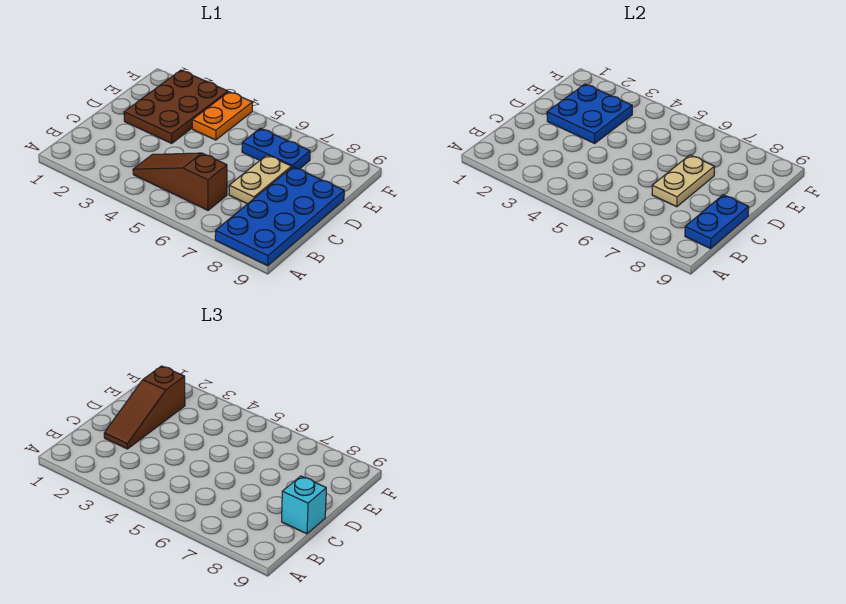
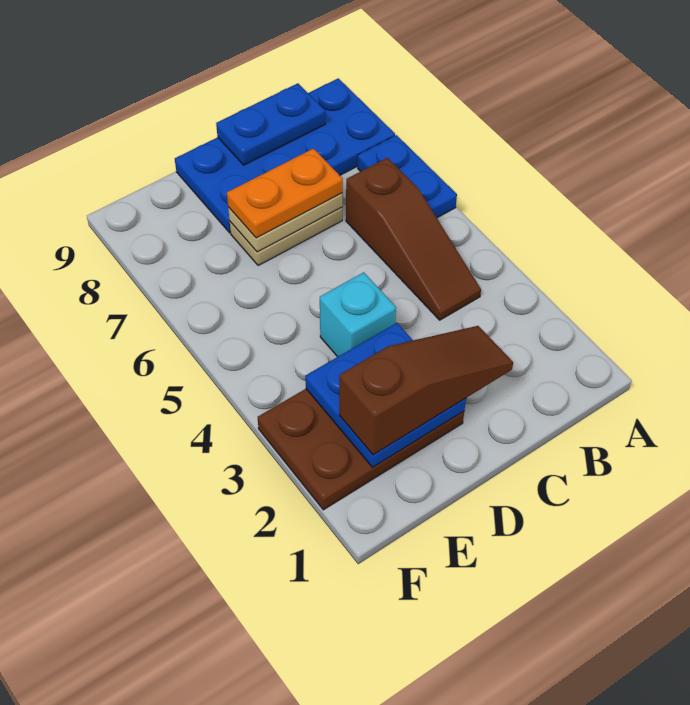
cyan brick C9 level 3 -> cyan brick D4 level 1
orange plate E4:F4 level 1 -> orange plate C7:D7 level 3
blue plate E6:E7 level 1 -> blue plate A6:A7 level 1

